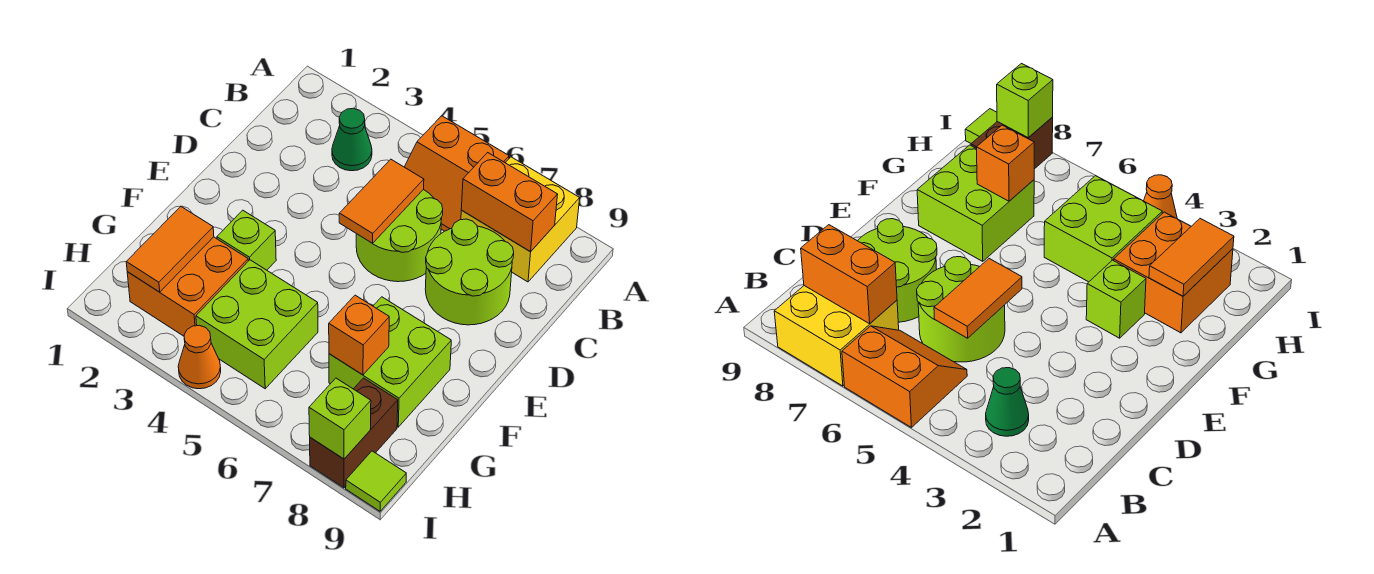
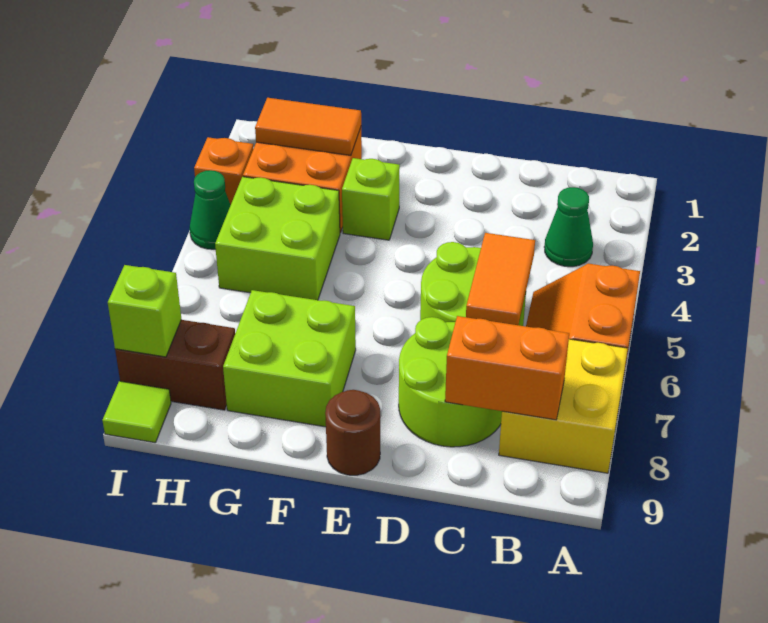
orange brick B7:B8 level 2 -> orange brick B8:C8 level 2
orange tile C5:D5 level 2 -> orange tile C5:C6 level 2
none -> brown round brick E9 level 1
orange brick G7 level 2 -> orange brick I3 level 1
orange cone I4 level 1 -> green cone I4 level 1

